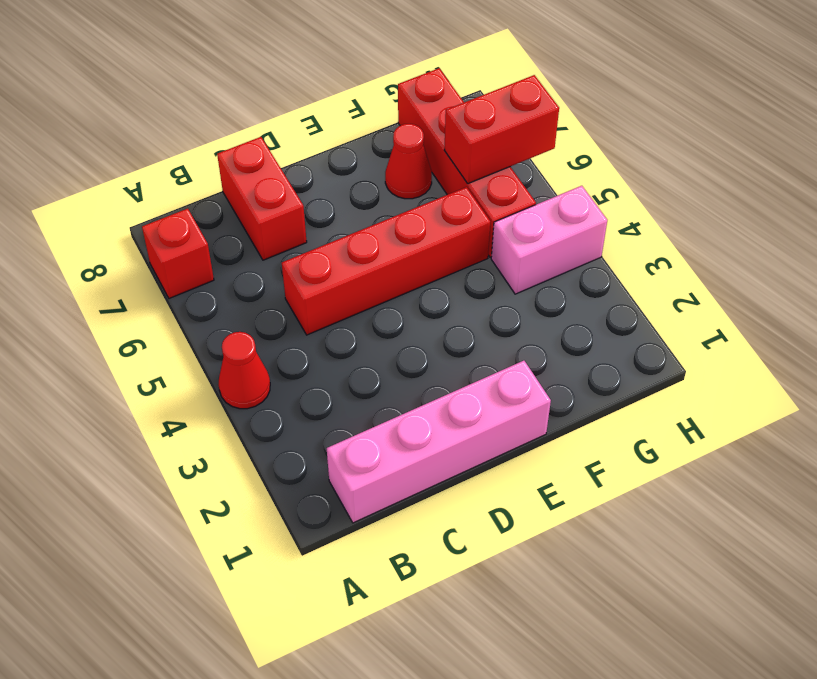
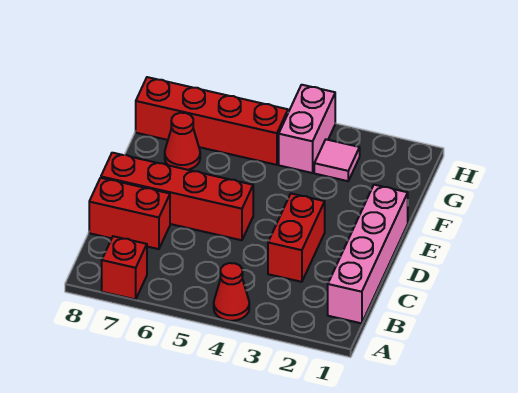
red brick C5:F5 level 1 -> red brick D5:D8 level 1
none -> pink tile G3 level 1
red brick G6:H6 level 2 -> red brick C3:D3 level 1

